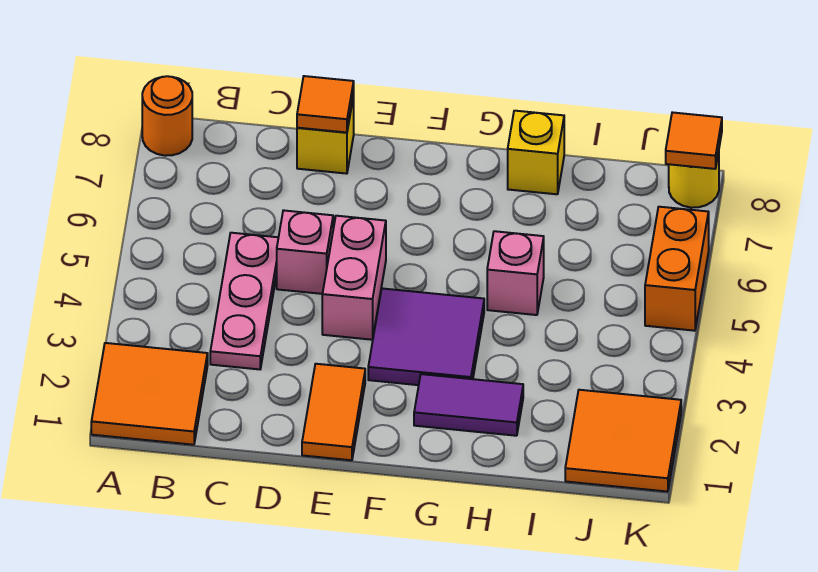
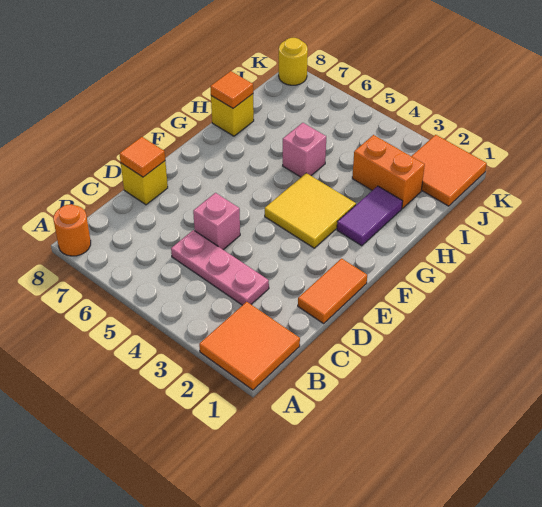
orange tile E1:E2 level 1 -> orange tile D1:E1 level 1
pink brick E4:E5 level 1 -> none
purple tile F3:G4 level 1 -> yellow tile F3:G4 level 1
orange brick K5:K6 level 1 -> orange brick I2:I3 level 1
orange tile K8 level 2 -> orange tile H8 level 2

